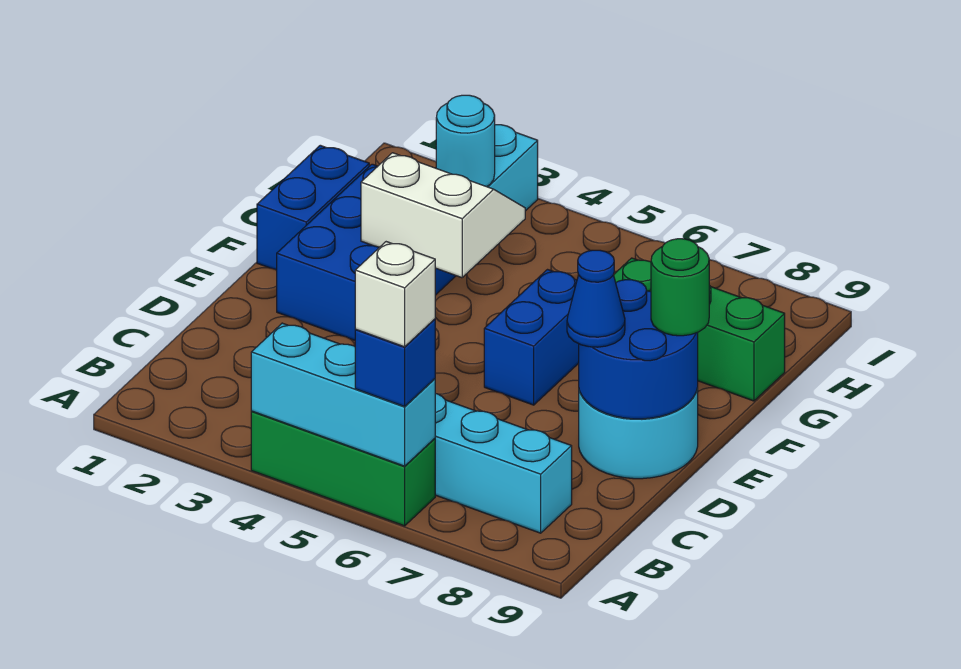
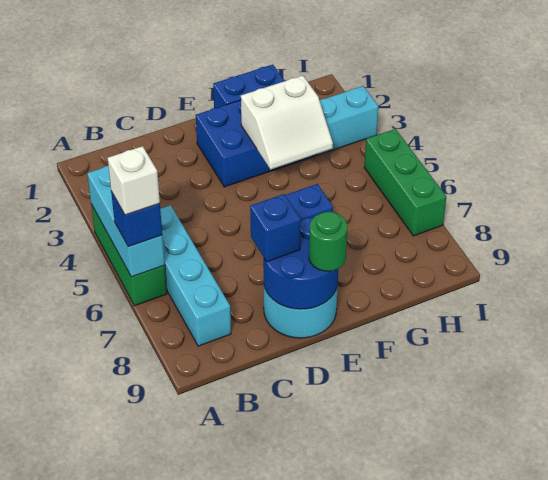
blue cone D8 level 3 -> blue brick D8 level 3
white slope F3:G4 level 2 top F -> white slope F3:G4 level 2 top 3
green brick G7:G9 level 1 -> green brick I5:I7 level 1
cyan round brick H3 level 2 -> none

